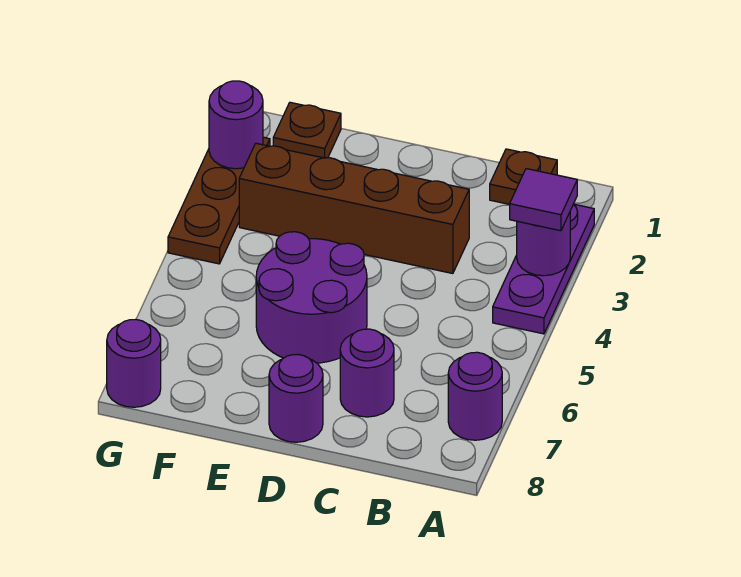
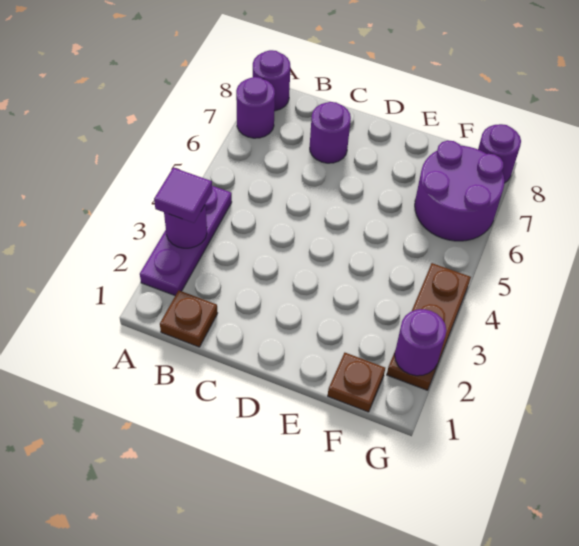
brown brick C3:F3 level 1 -> none
purple round brick D5:E6 level 1 -> purple round brick F6:G7 level 1
purple round brick D8 level 1 -> purple round brick A8 level 1

